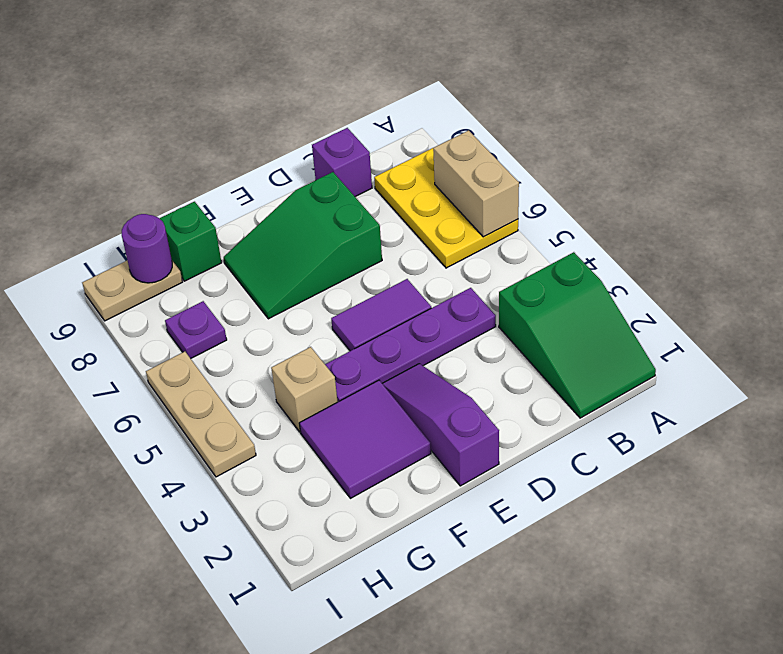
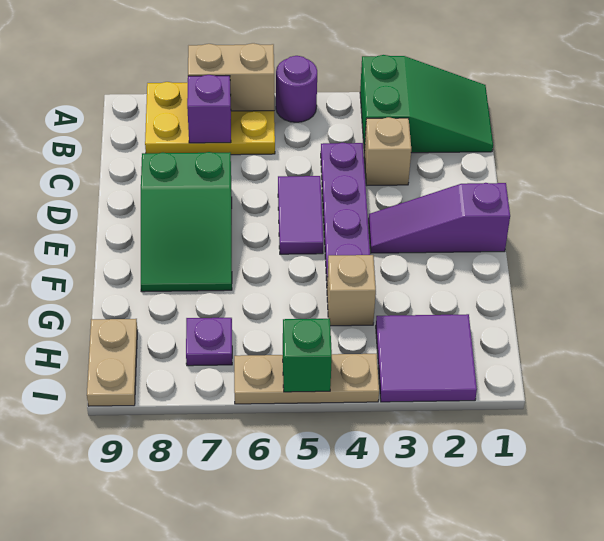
none -> tan brick C3 level 1
purple brick C9 level 1 -> purple brick B7 level 2
purple tile F2:G3 level 1 -> purple tile H2:I3 level 1
green brick G9 level 1 -> green brick I5 level 2
purple round brick H9 level 2 -> purple round brick A5 level 1

